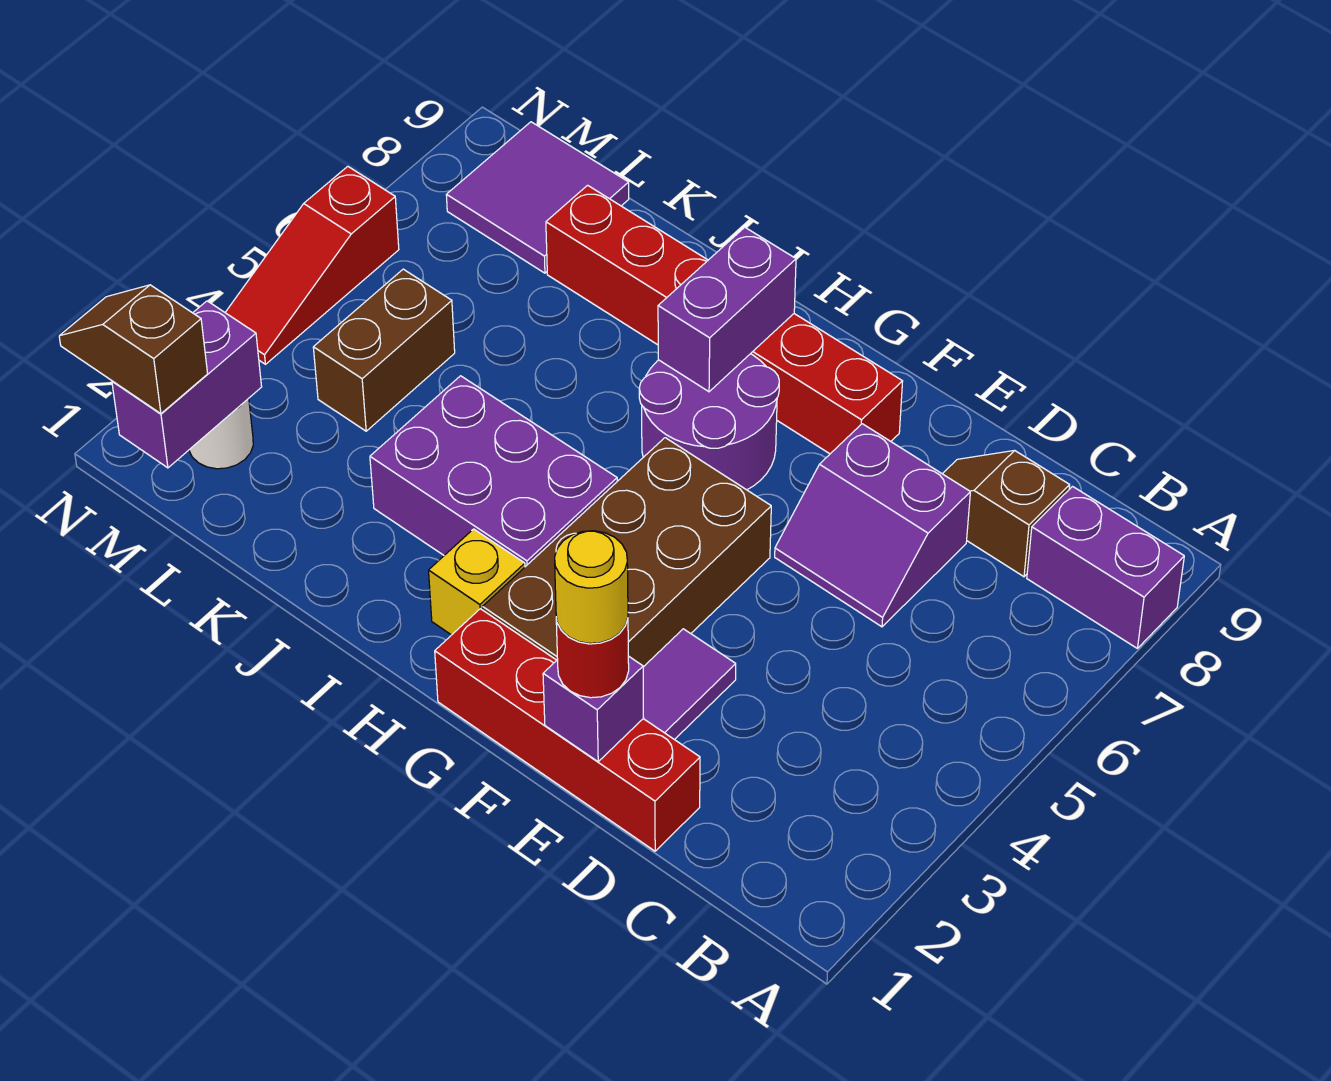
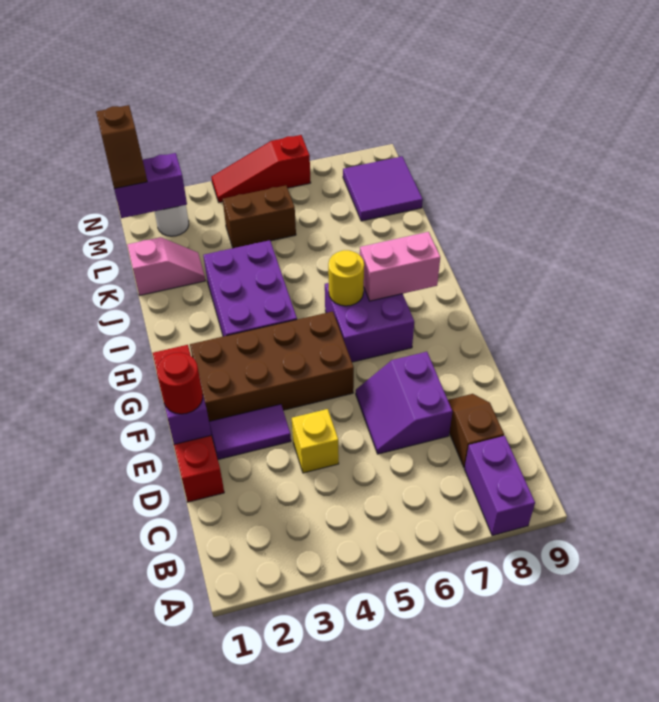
yellow round brick E1 level 4 -> yellow round brick H6 level 2
red brick F8:K8 level 1 -> none
purple round brick G6:H7 level 1 -> purple brick G6:H7 level 1
yellow brick H2 level 1 -> yellow brick D4 level 1
purple brick H7:H8 level 2 -> pink brick H7:H8 level 2
none -> pink slope K1:K2 level 1 top 1
brown slope M1:N1 level 3 top M -> brown slope M1:N1 level 3 top N

